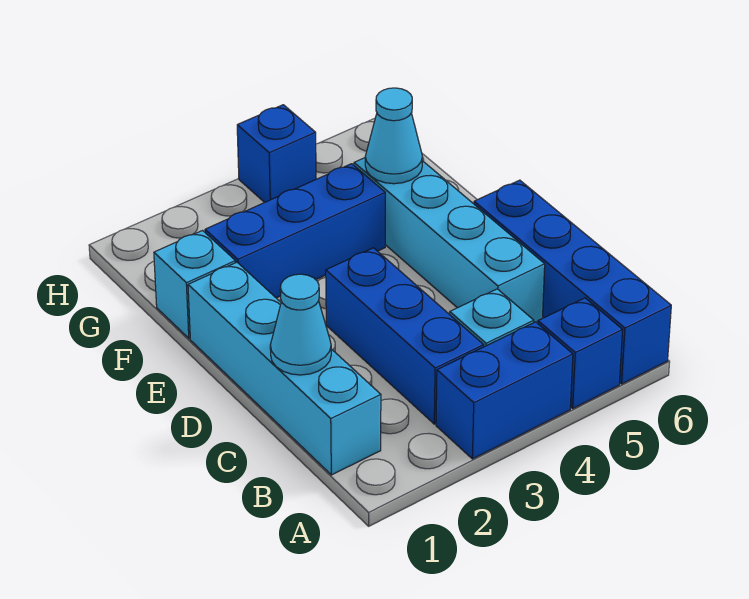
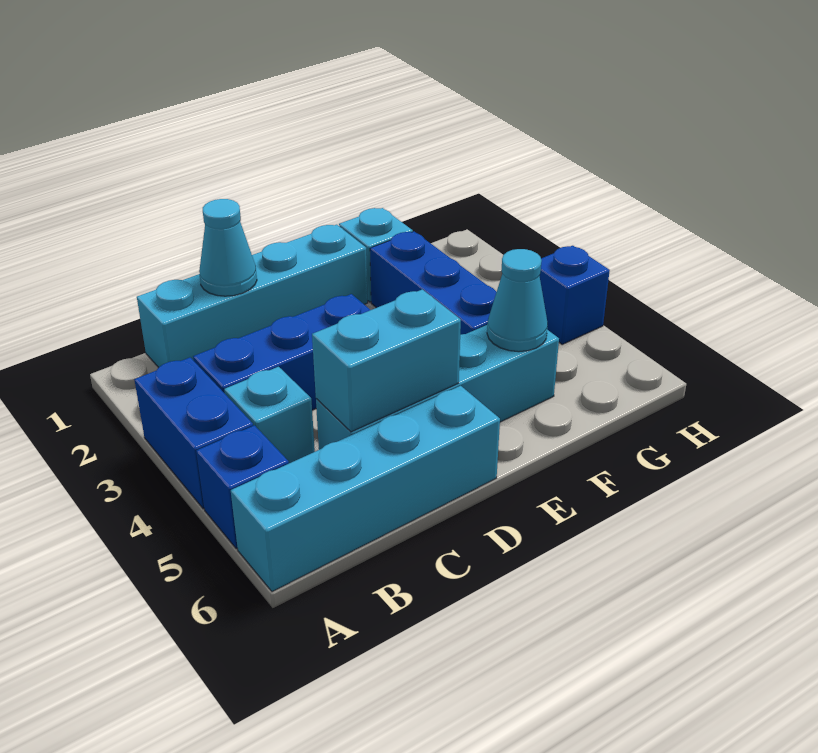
blue brick A6:D6 level 1 -> cyan brick A6:D6 level 1
none -> cyan brick C5:D5 level 2

